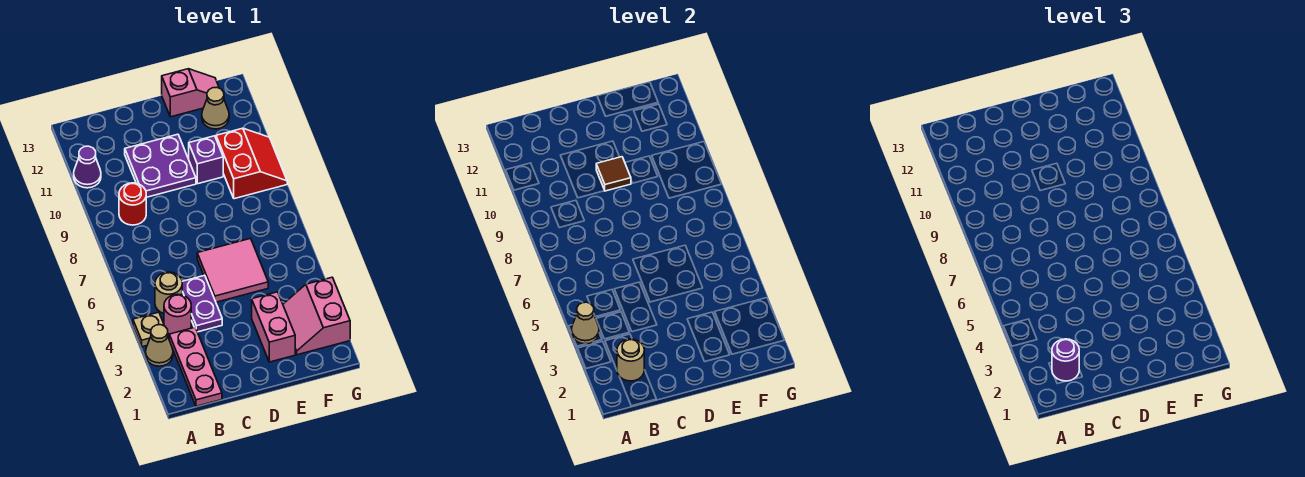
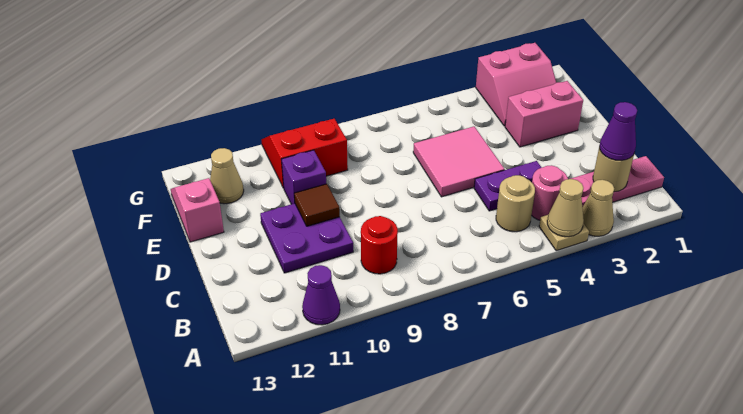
purple round brick B2 level 3 -> purple cone B2 level 3

